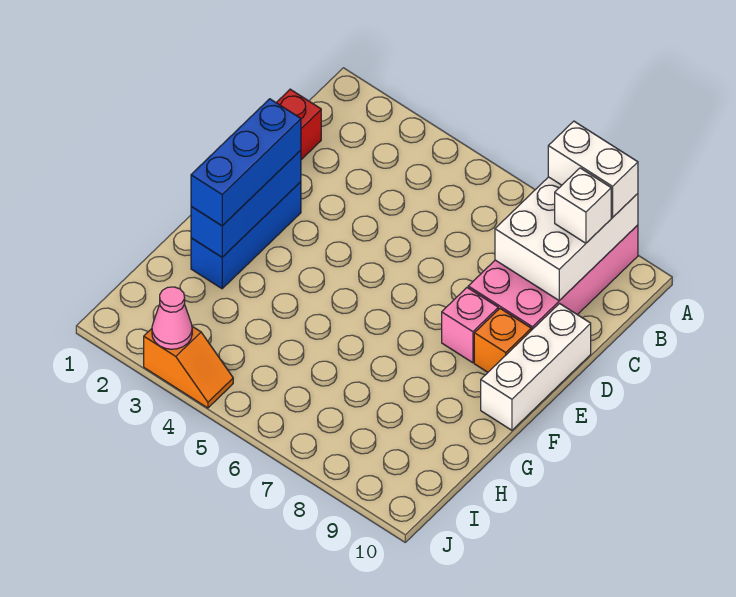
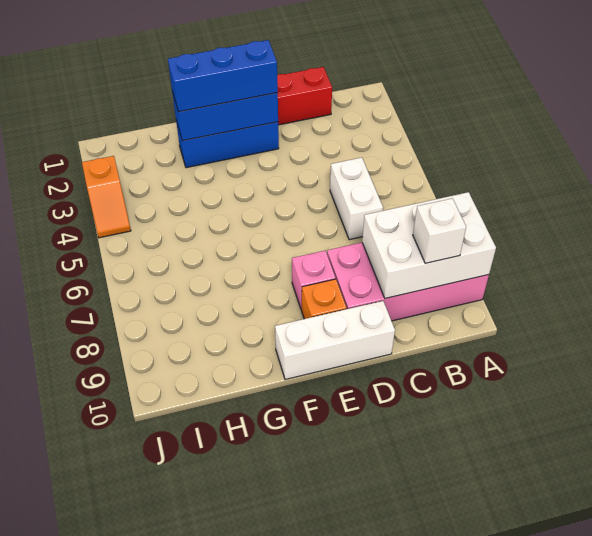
white brick A8:A9 level 3 -> white brick C5:C6 level 1
pink cone J3 level 2 -> none

